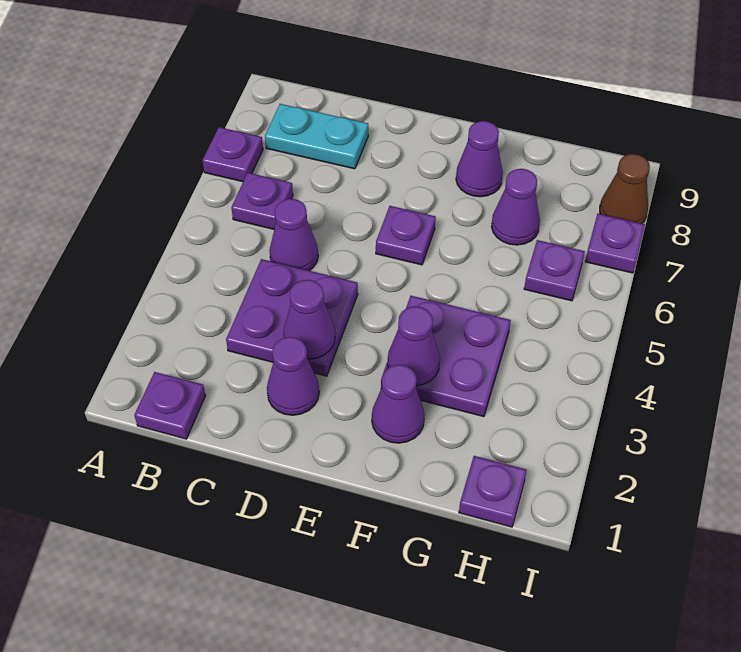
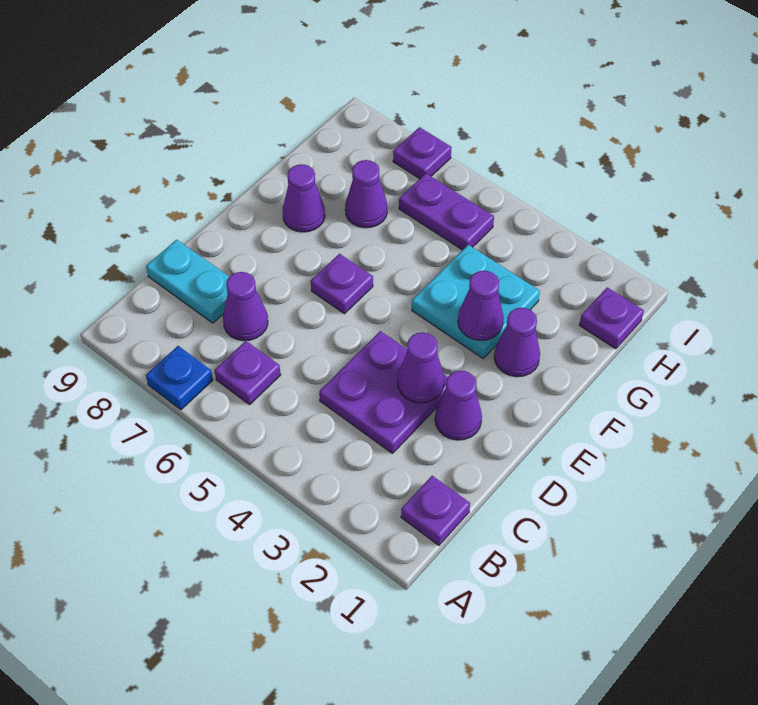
purple plate A7 level 1 -> blue plate A7 level 1
cyan plate B8:C8 level 1 -> cyan plate C8:C9 level 1
purple cone C5 level 1 -> purple cone C7 level 1
purple plate F3:G4 level 1 -> cyan plate F3:G4 level 1
purple plate H6 level 1 -> purple plate H5:H6 level 1
brown cone I8 level 1 -> none

